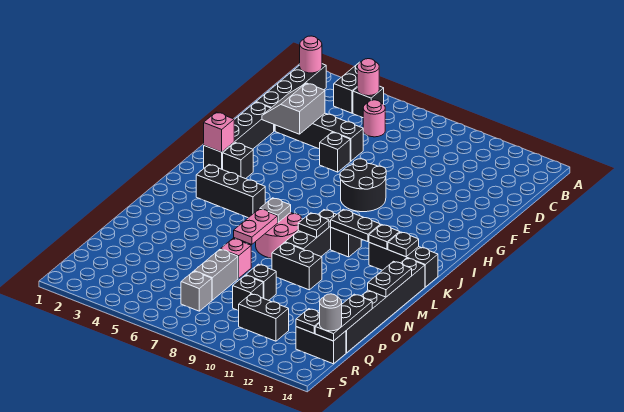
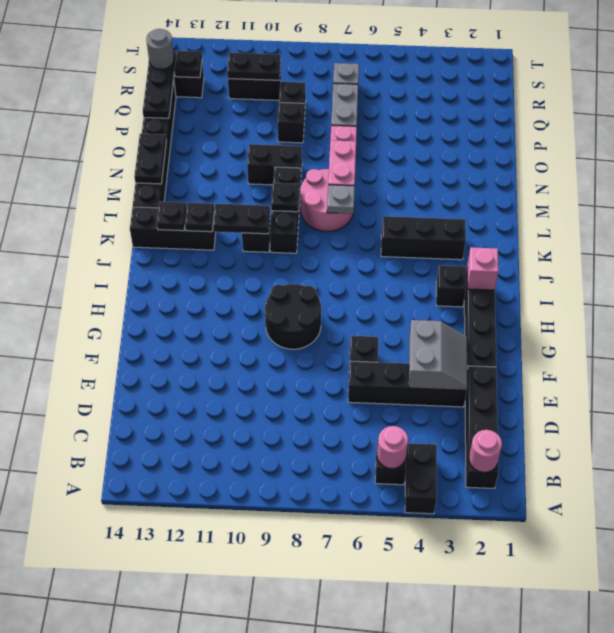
pink round brick C6 level 1 -> none
none -> black plate R10:R11 level 2

